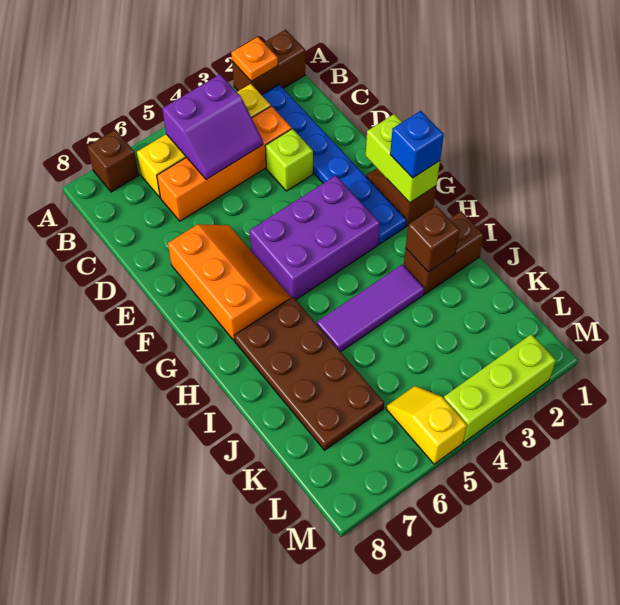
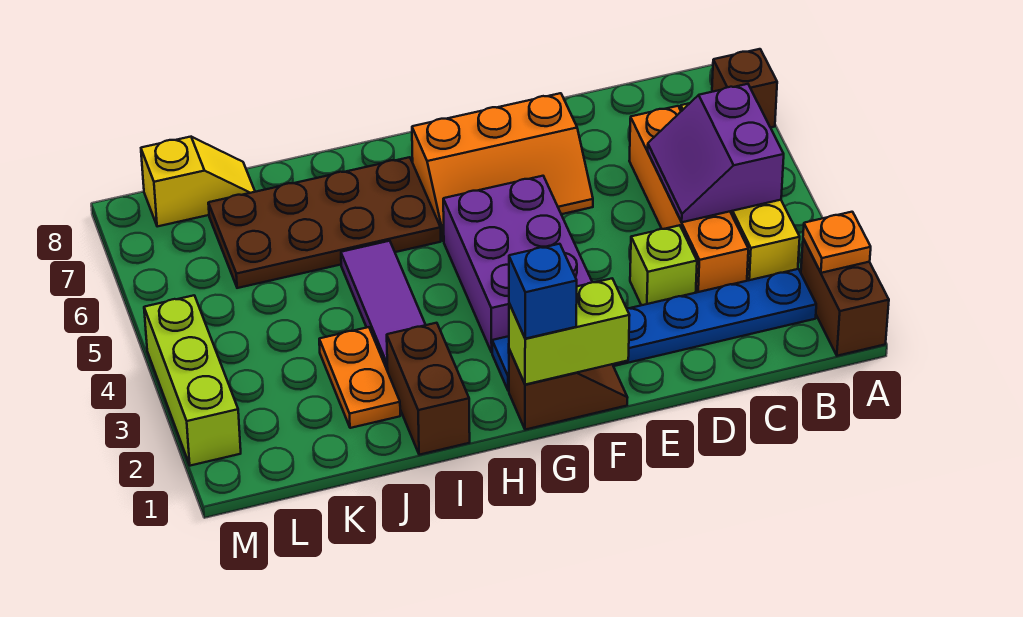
brown brick I2 level 2 -> none
none -> orange plate J2:J3 level 1
yellow slope L5:M5 level 1 top M -> yellow slope K8:L8 level 1 top L

